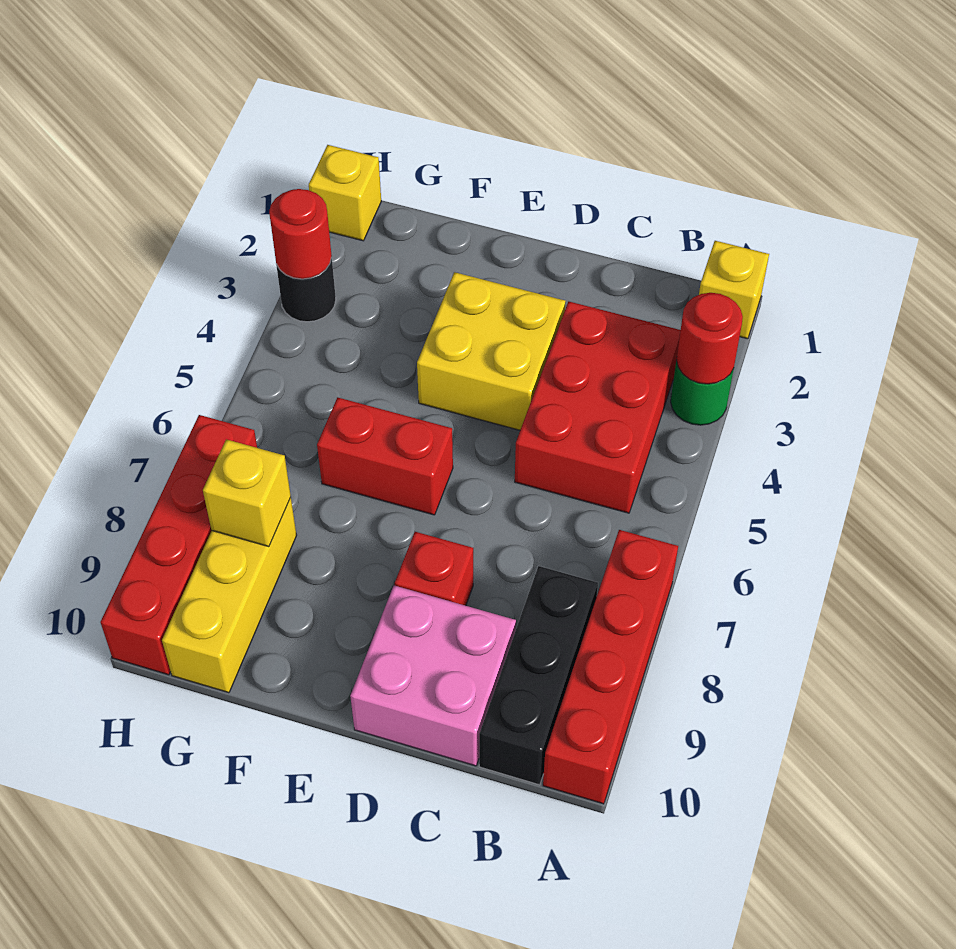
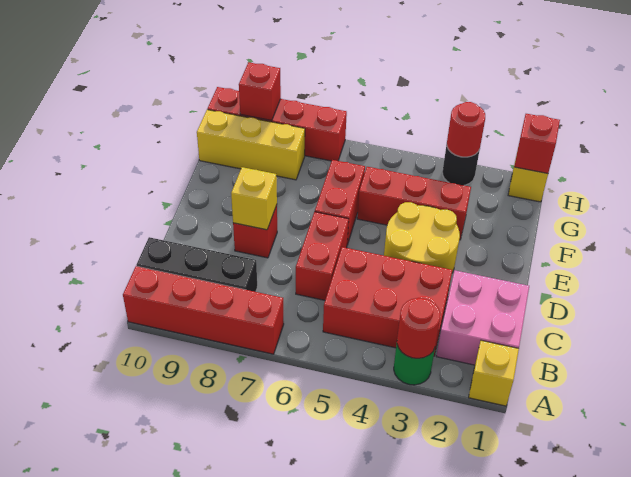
none -> red brick C6:D6 level 1
pink brick C9:D10 level 1 -> pink brick B1:C2 level 1
yellow brick D3:E4 level 1 -> yellow round brick D3:E4 level 1
none -> red brick F3:F5 level 1
yellow brick G8 level 2 -> yellow brick D8 level 2
none -> red brick H1 level 2
none -> red brick H9 level 2

